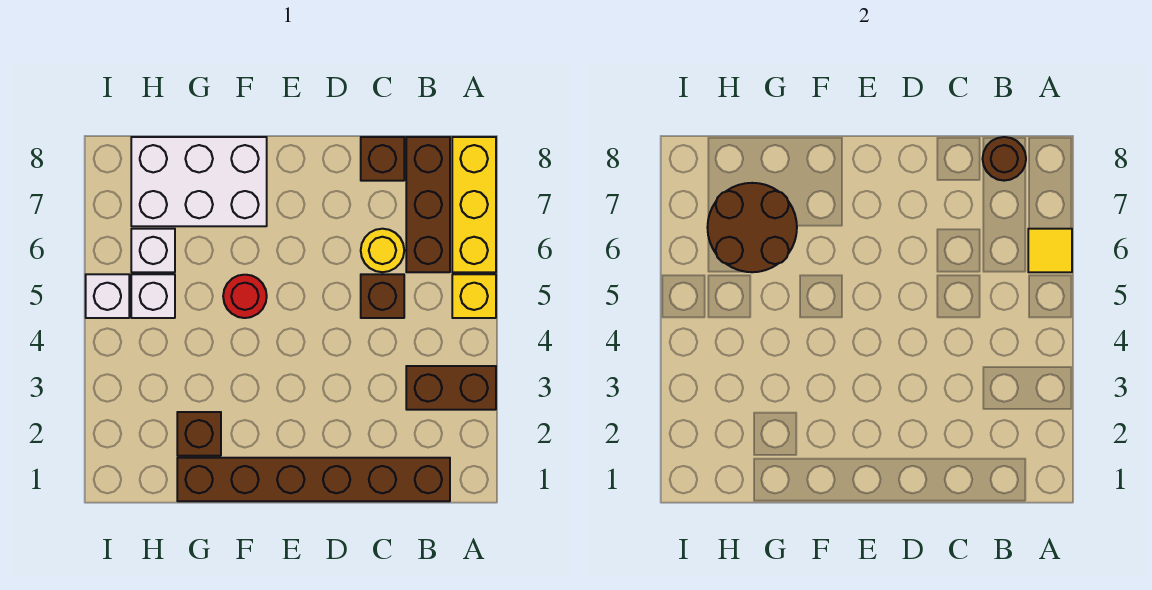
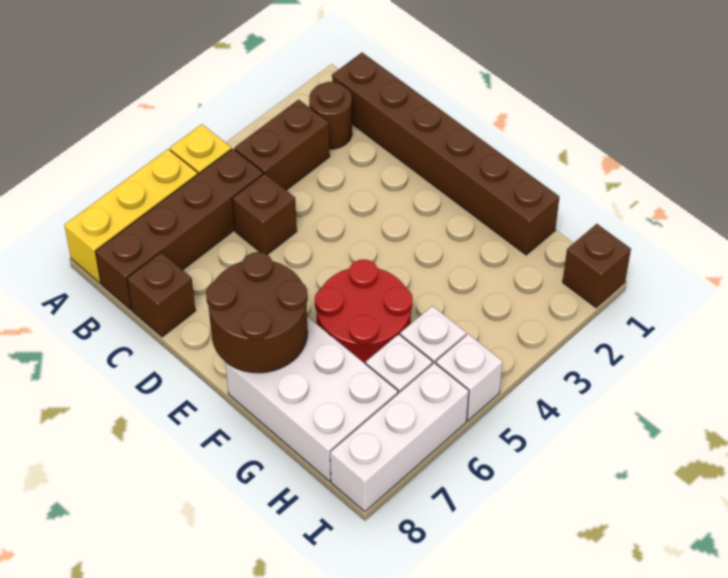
brown brick A3:B3 level 1 -> brown brick B3:B4 level 1
yellow tile A6 level 2 -> none
brown brick B6:B8 level 1 -> brown brick B5:B8 level 1
brown round brick B8 level 2 -> brown round brick B2 level 1
yellow round brick C6 level 1 -> none
red round brick F5 level 1 -> red round brick F5:G6 level 1
brown brick G2 level 1 -> brown brick I1 level 1
brown round brick G6:H7 level 2 -> brown round brick E7:F8 level 2
none -> white brick I6:I8 level 1

